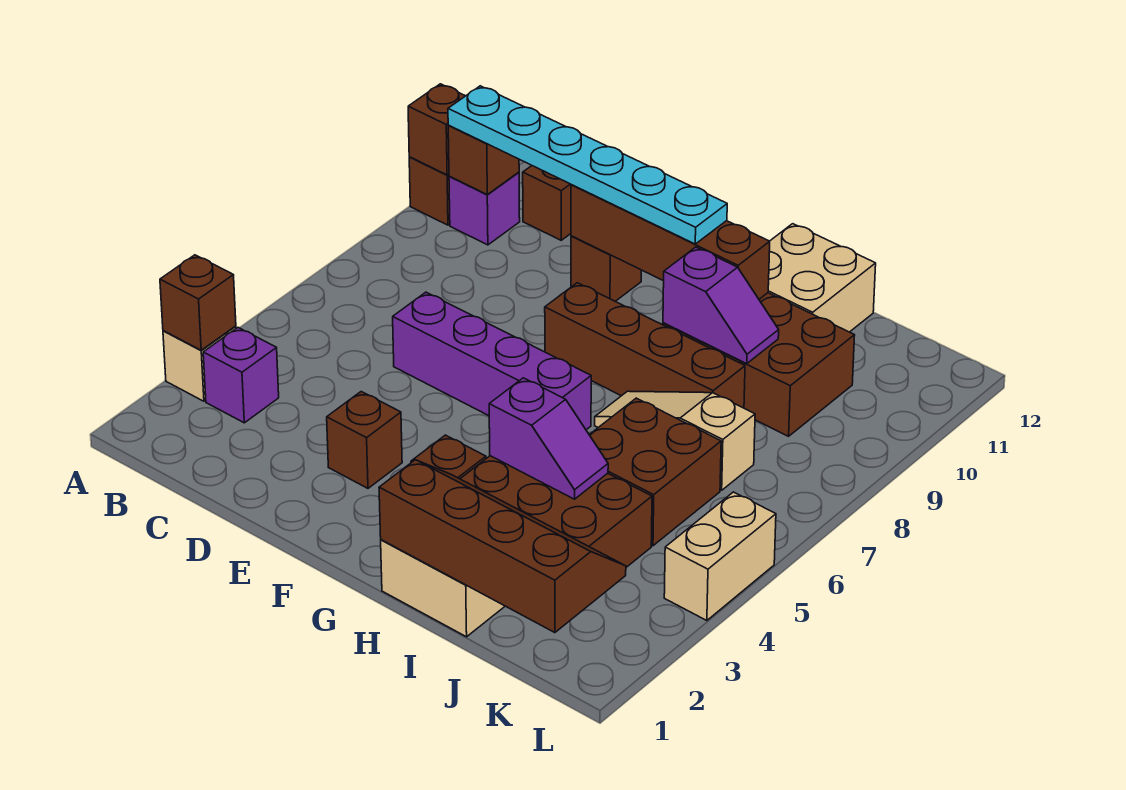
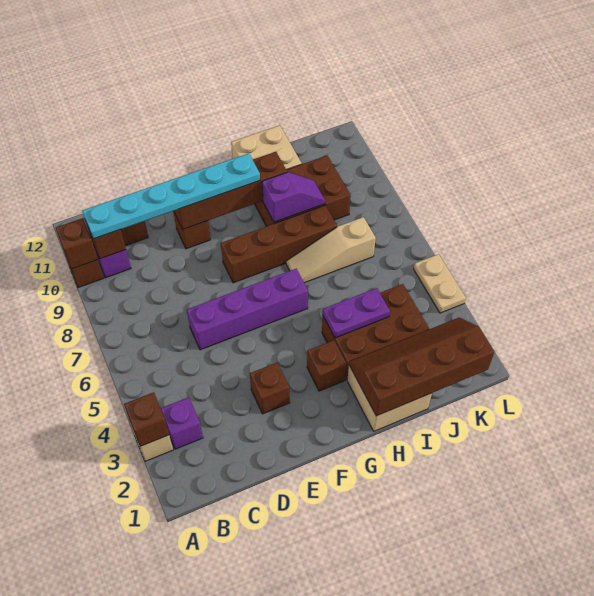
purple slope H4:I4 level 2 top H -> purple plate H4:I4 level 2
brown brick I5:J6 level 1 -> none
tan brick L4:L5 level 1 -> tan plate L4:L5 level 1

